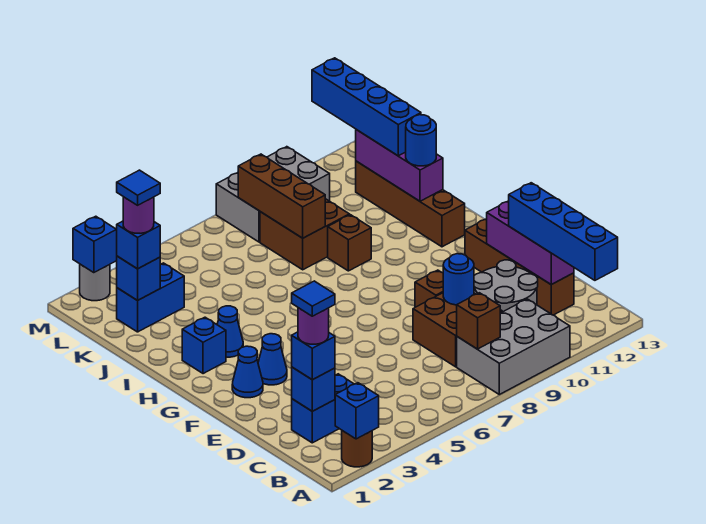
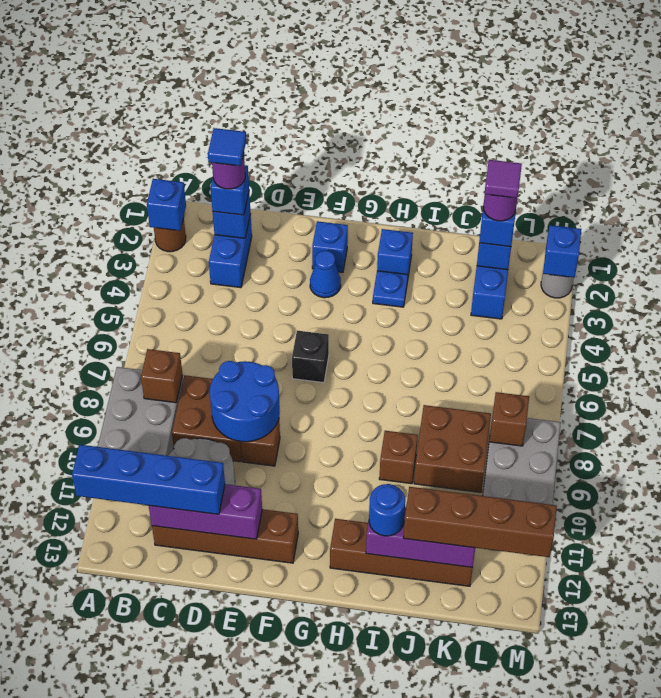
blue round brick D9 level 2 -> blue round brick D8:E9 level 2
blue cone F2 level 1 -> blue brick F2 level 1
none -> black brick F6 level 1
blue cone H3 level 1 -> blue plate H3 level 1
brown brick J8:L8 level 2 -> brown brick L8 level 2
blue brick J12:M12 level 3 -> brown brick J12:M12 level 3
blue tile K2 level 5 -> purple tile K2 level 5

